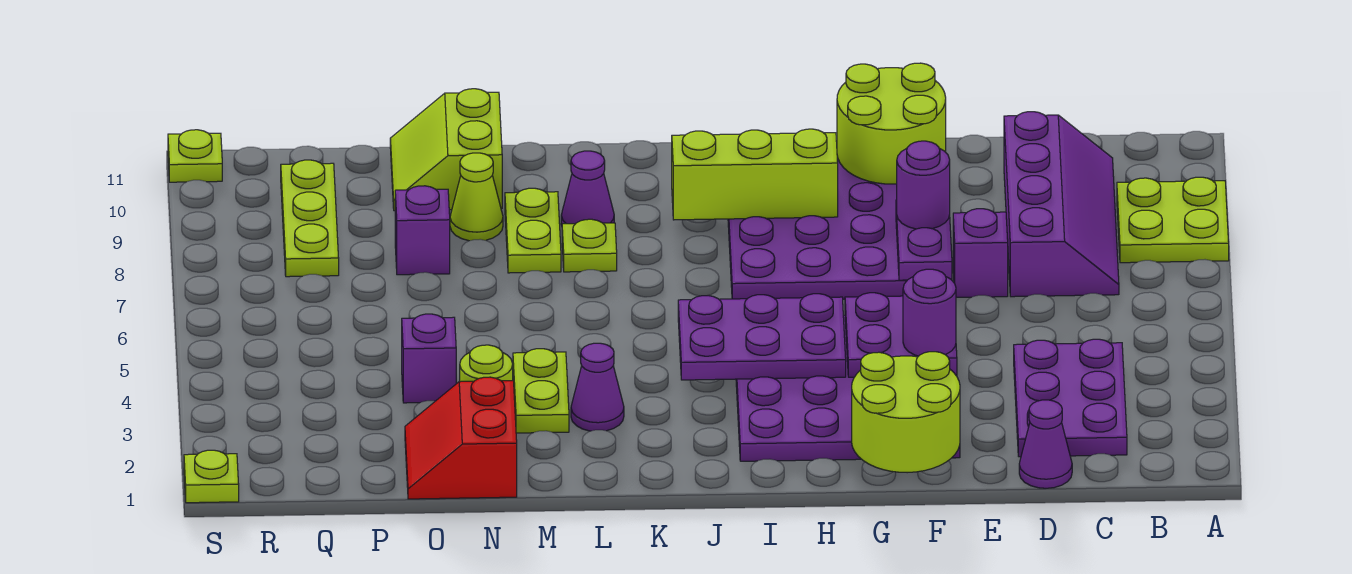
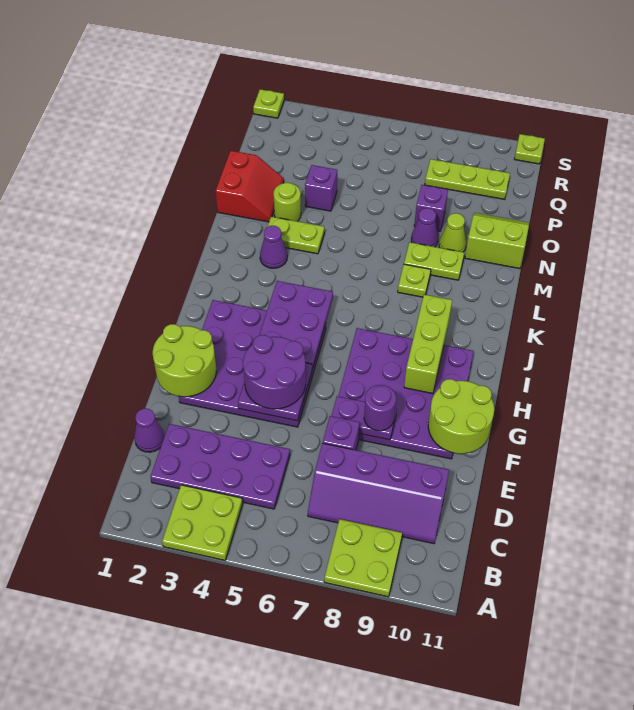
none -> lime plate A3:B4 level 1
purple plate C2:D4 level 1 -> purple plate C2:D5 level 1
purple round brick F4 level 3 -> purple round brick F4:G5 level 3
purple cone L9 level 1 -> purple cone N8 level 1
red slope N1:O2 level 1 top N -> red slope N1:O2 level 1 top 1

